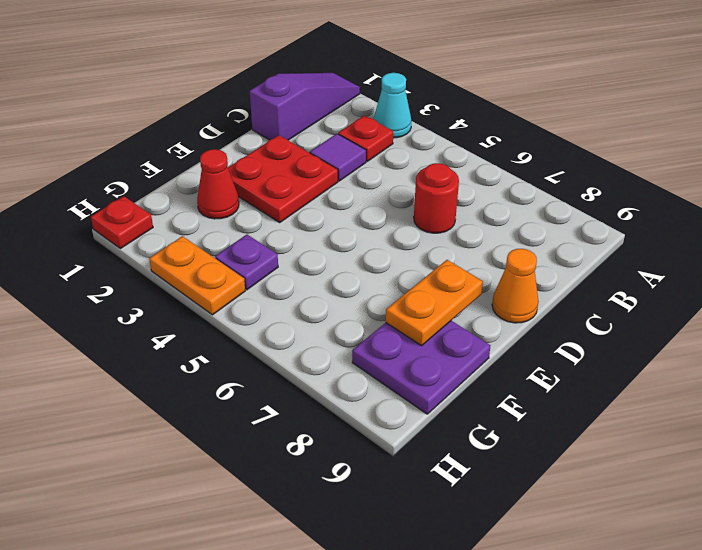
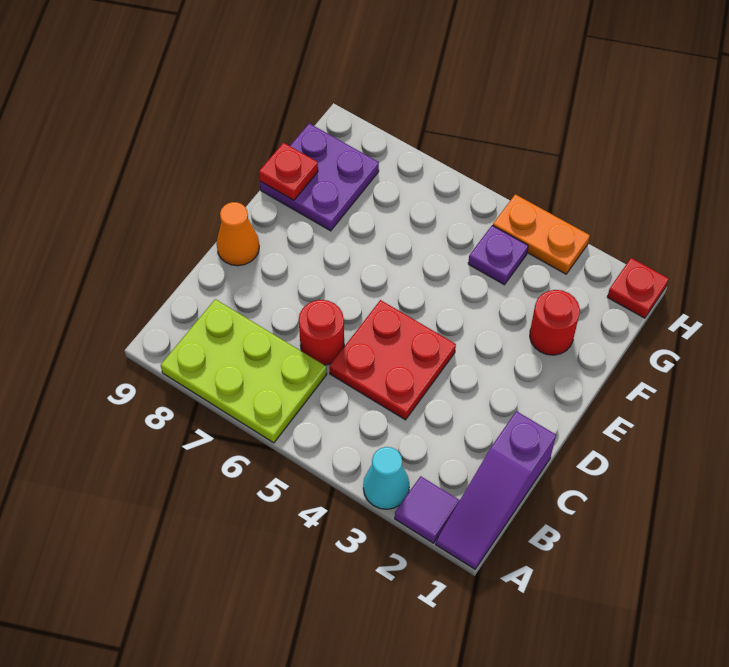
none -> lime plate A6:B8 level 1
red plate B3 level 1 -> red plate F9 level 2
purple tile C3 level 1 -> purple tile A2 level 1
red plate D2:E3 level 1 -> red plate C4:D5 level 1
orange plate E8:F8 level 2 -> none
red cone F2 level 1 -> red round brick F2 level 1

